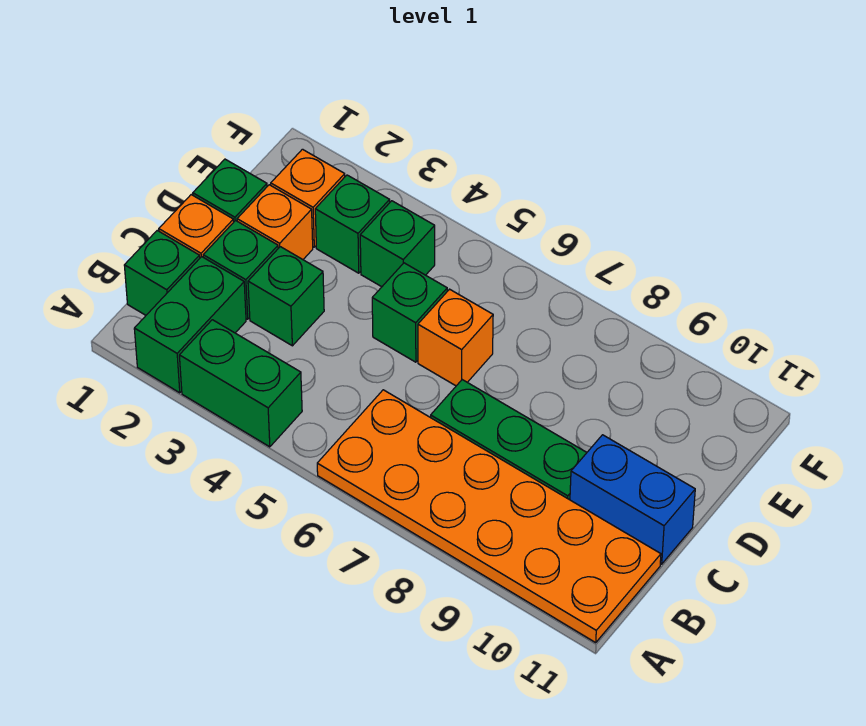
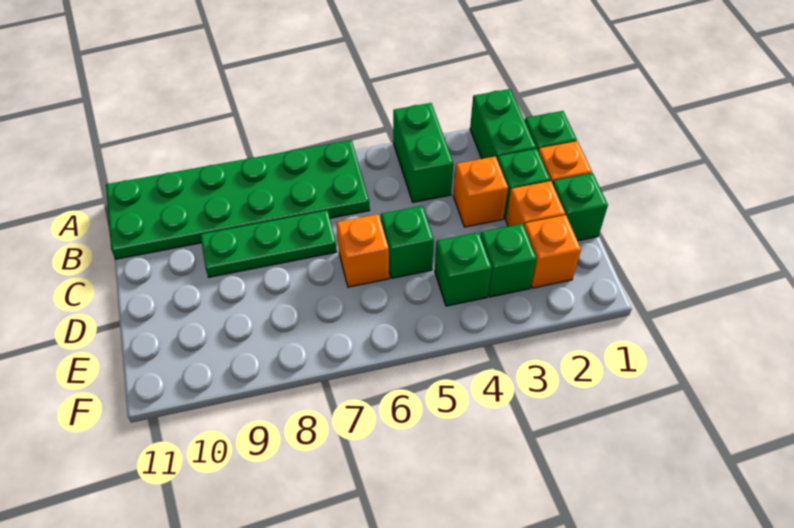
green brick A3:A4 level 1 -> green brick A4:B4 level 1
orange plate A6:B11 level 1 -> green plate A6:B11 level 1
green brick C3 level 1 -> orange brick C3 level 1
blue brick C10:C11 level 1 -> none

